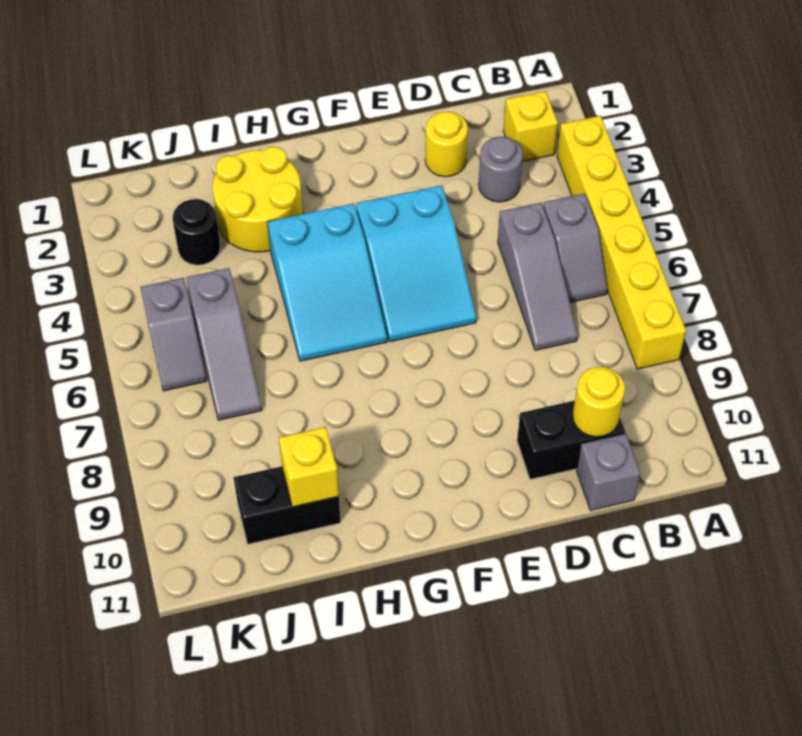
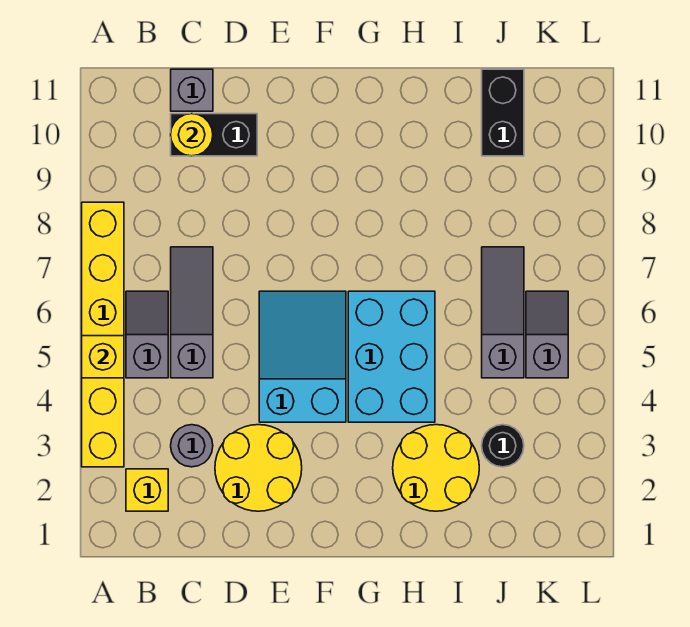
yellow round brick D2 level 1 -> yellow round brick D2:E3 level 1
cyan slope G4:H6 level 1 top 4 -> cyan brick G4:H6 level 1
black brick I10:J10 level 1 -> black brick J10:J11 level 1
yellow brick I10 level 2 -> yellow brick A5 level 2

